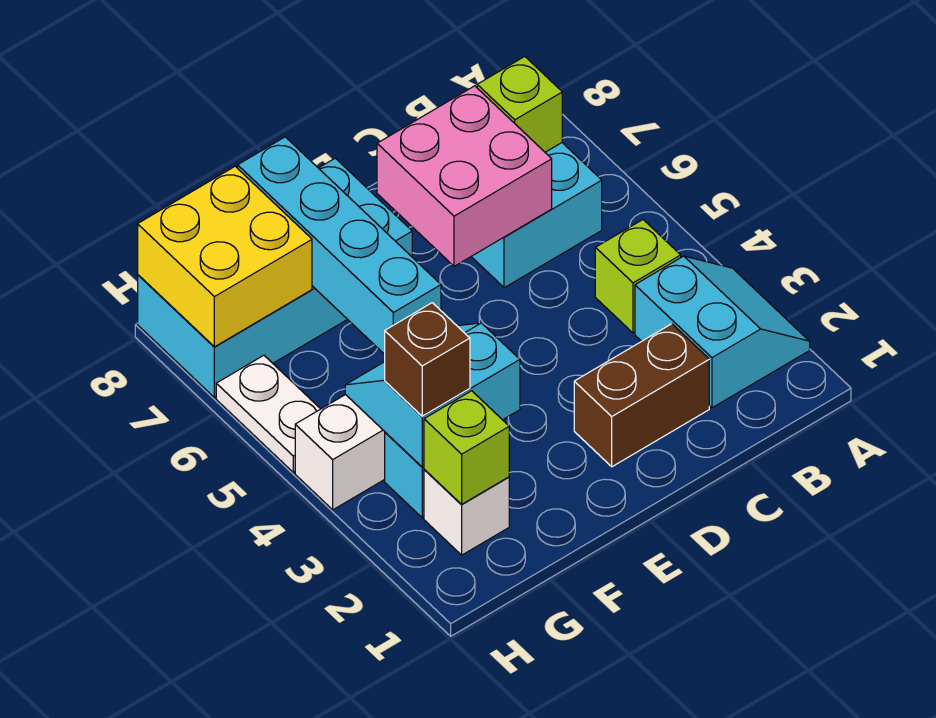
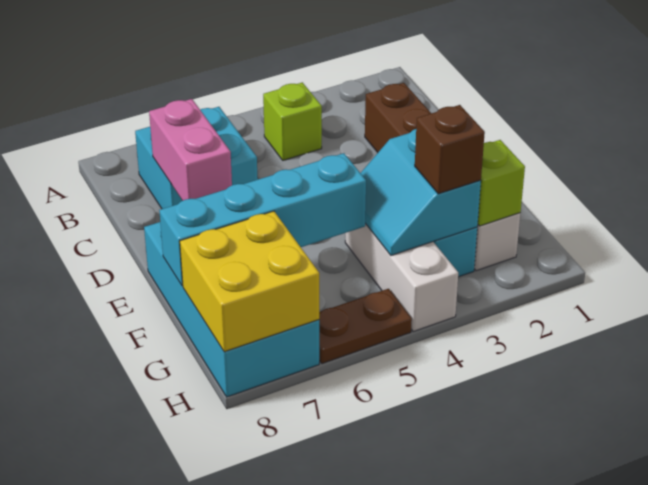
cyan slope A2:B3 level 1 top B -> none
lime brick B7 level 2 -> none
pink brick C6:D7 level 2 -> pink brick C7:D7 level 2
white plate H5:H6 level 1 -> brown plate H5:H6 level 1

